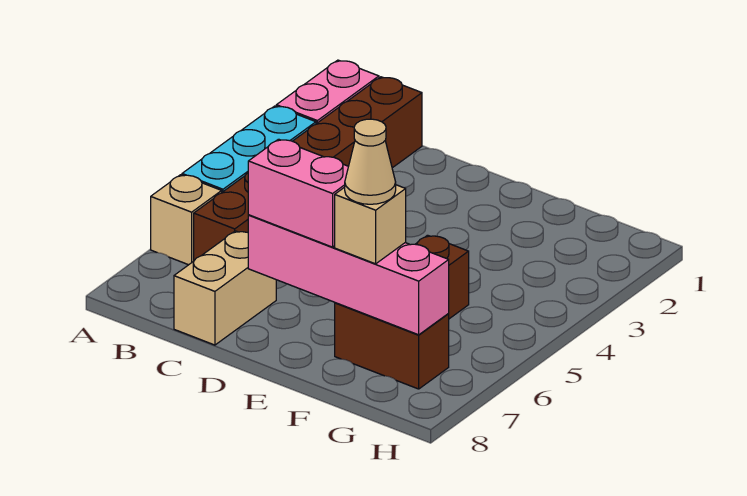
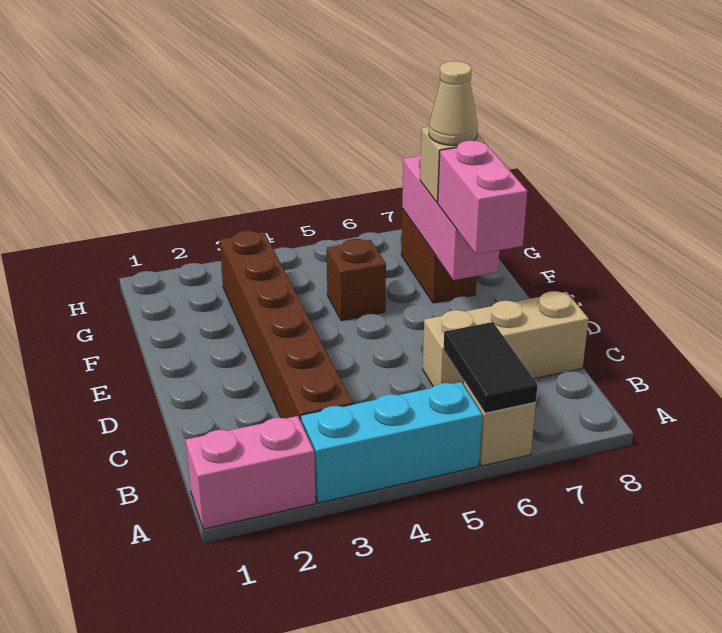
none -> black tile A6:B6 level 2
brown brick B1:B6 level 1 -> brown brick B3:G3 level 1
tan brick C7:C8 level 1 -> tan brick C6:C8 level 1
pink brick D7:G7 level 2 -> pink brick E7:G7 level 2

